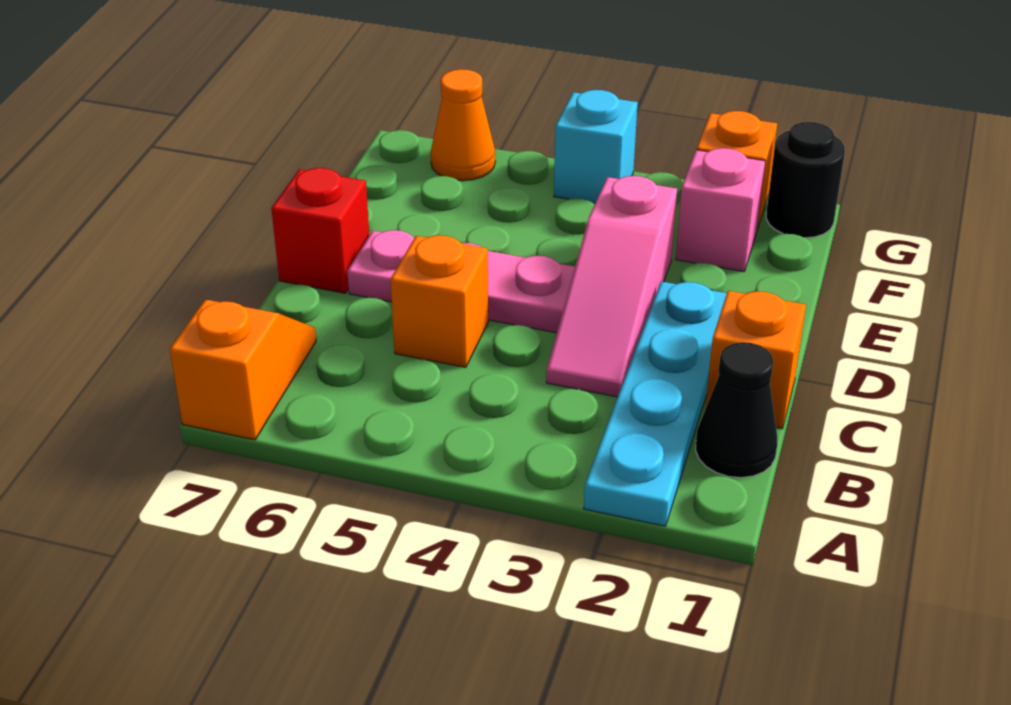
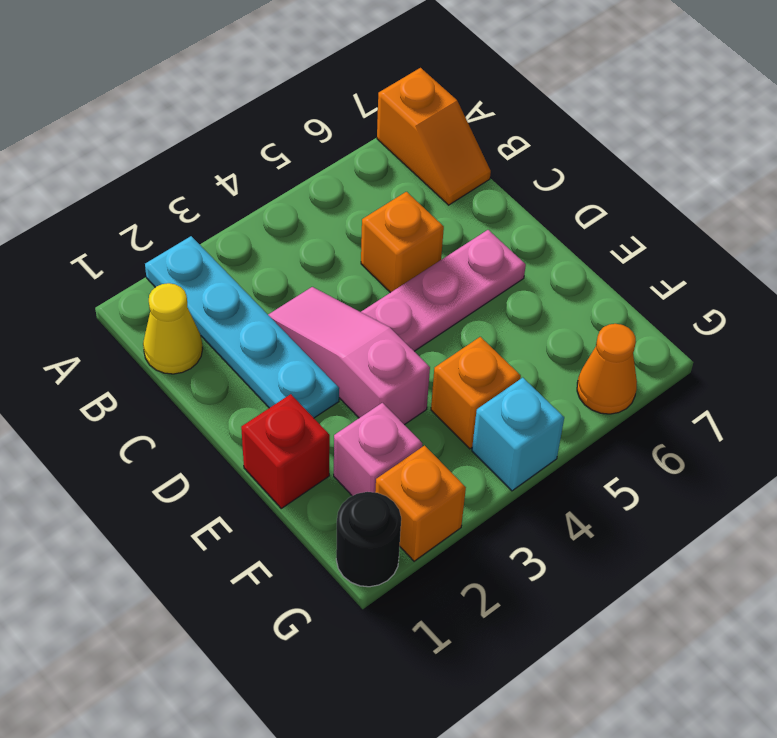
black cone B1 level 1 -> yellow cone B1 level 1
orange brick C1 level 1 -> orange brick F4 level 1
red brick D7 level 1 -> red brick E1 level 1

